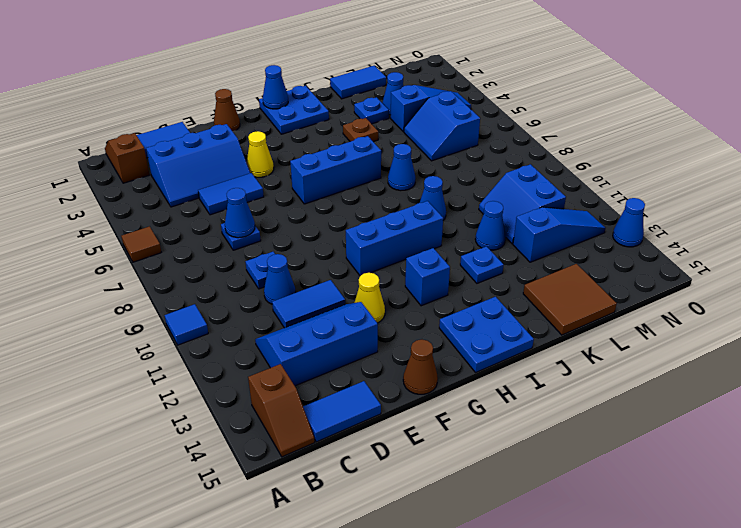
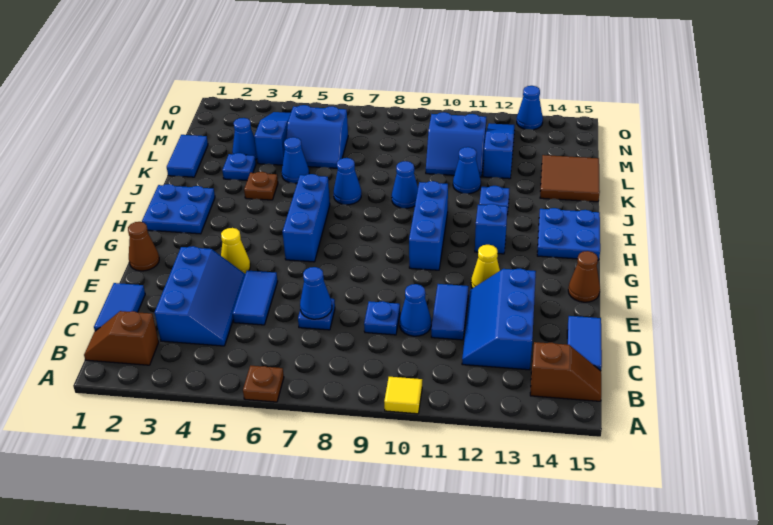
brown tile A6 level 1 -> brown plate A6 level 1
blue tile A10 level 1 -> yellow tile A10 level 1
blue cone H1 level 2 -> blue cone K5 level 1

